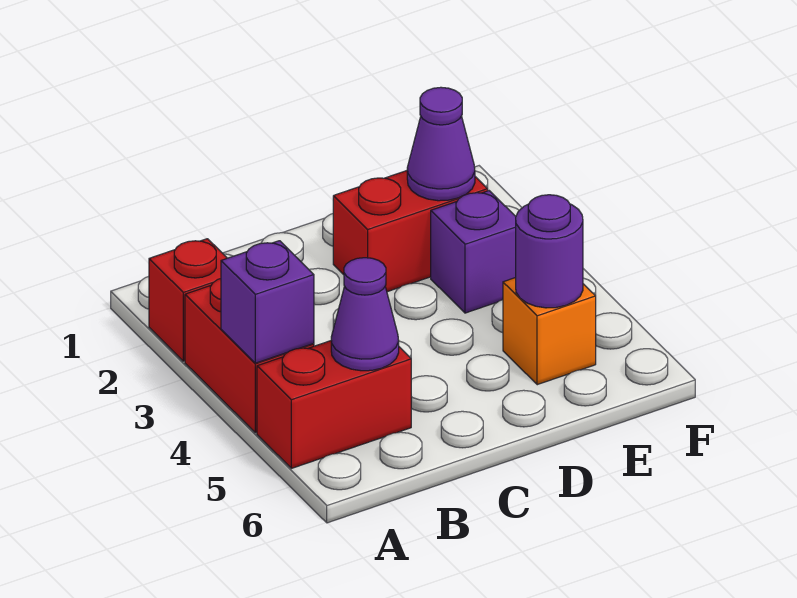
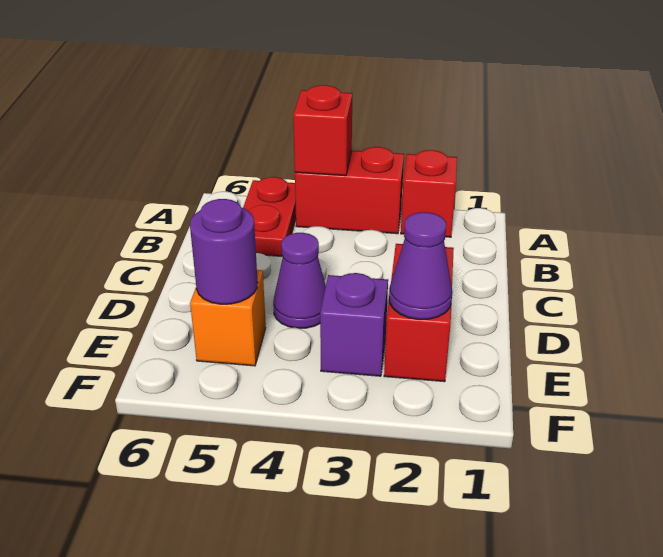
purple brick A4 level 2 -> red brick A4 level 2
red brick A5:B5 level 1 -> red plate A5:B5 level 1
purple cone B5 level 2 -> purple cone D4 level 1

